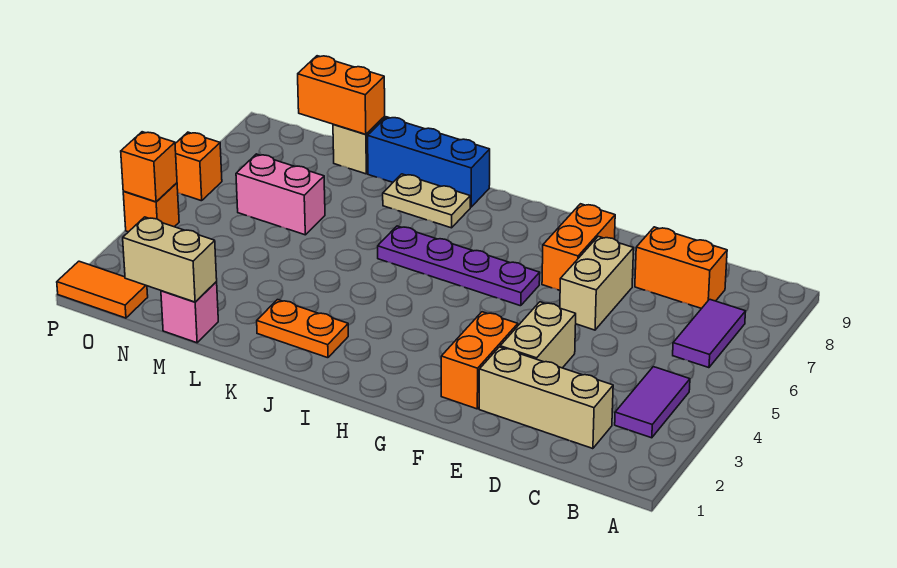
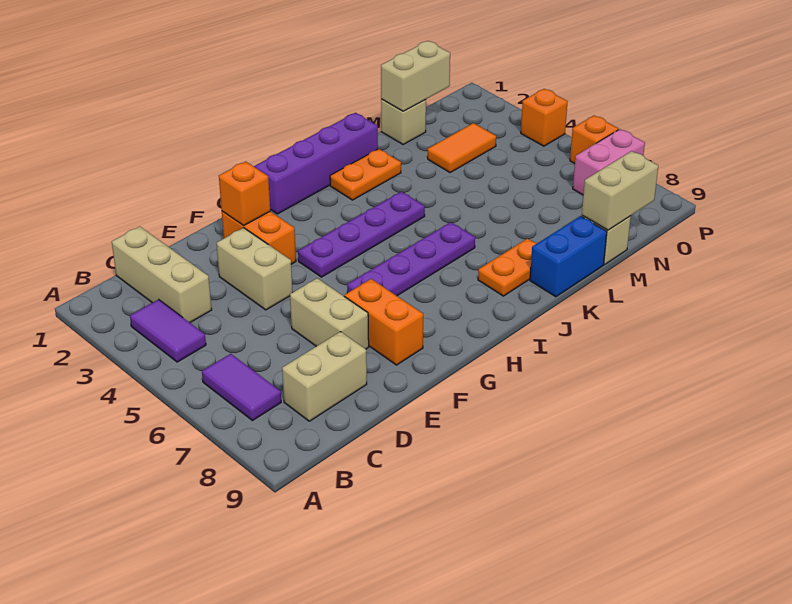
tan brick C2:E2 level 1 -> tan brick C1:C3 level 1
orange brick C8:D8 level 1 -> tan brick C8:D8 level 1
none -> purple plate G4:J4 level 1
none -> purple brick H1:K1 level 1
tan plate J8:K8 level 1 -> orange plate J8:K8 level 1
blue brick J9:L9 level 1 -> blue brick K9:L9 level 1
pink brick M1 level 1 -> tan brick M1 level 1
pink brick M6:N6 level 1 -> pink brick O7:P7 level 1
orange brick M9:N9 level 2 -> tan brick M9:N9 level 2
orange tile O1:P1 level 1 -> orange tile M3:N3 level 1
orange brick P4 level 2 -> orange brick F2 level 2

